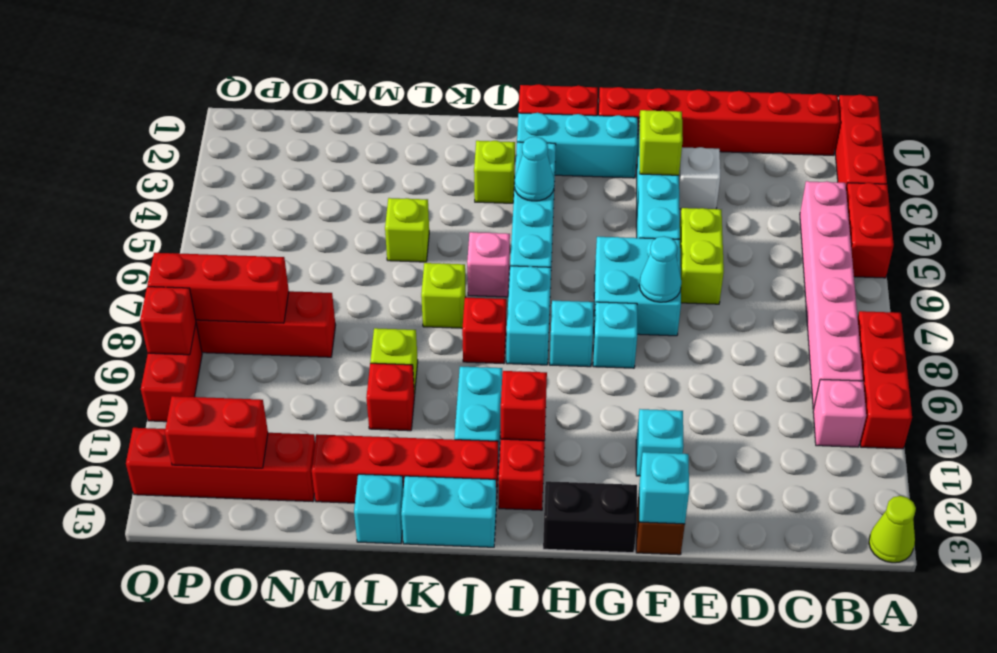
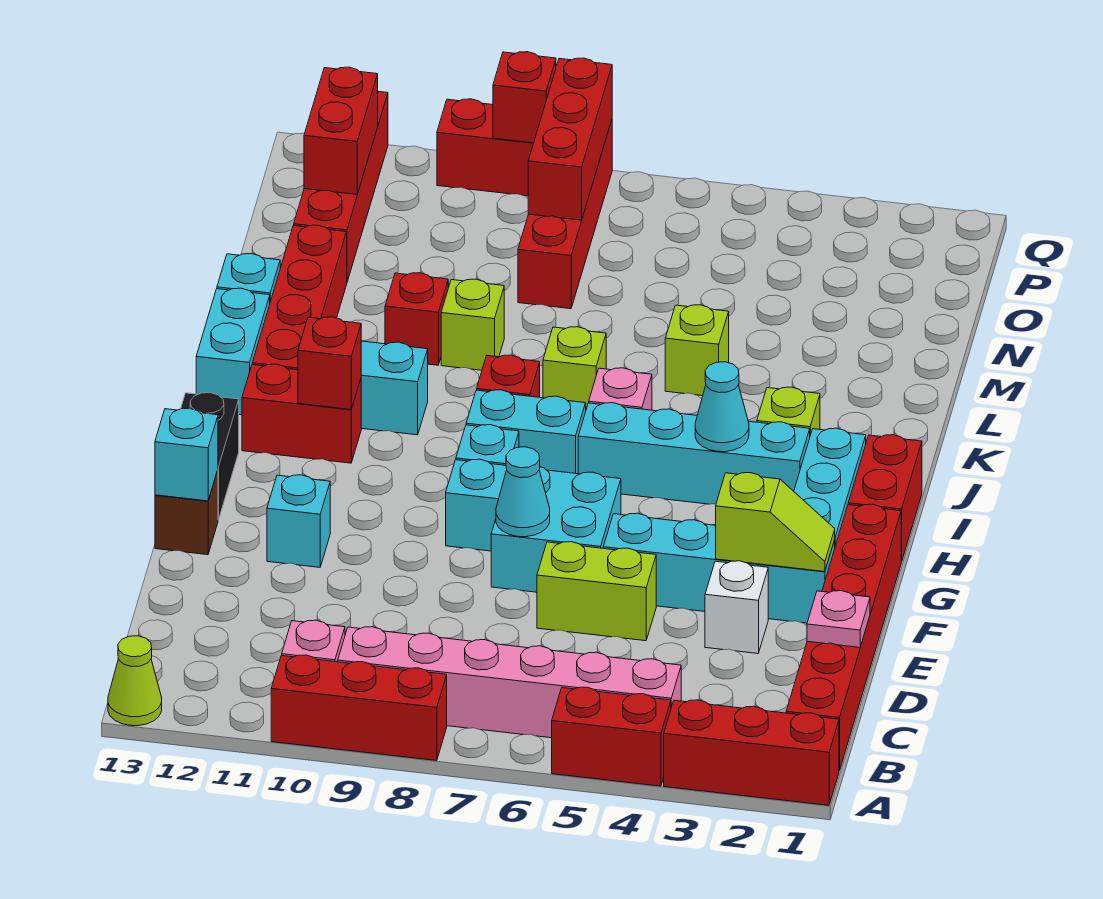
none -> pink plate D1 level 2

